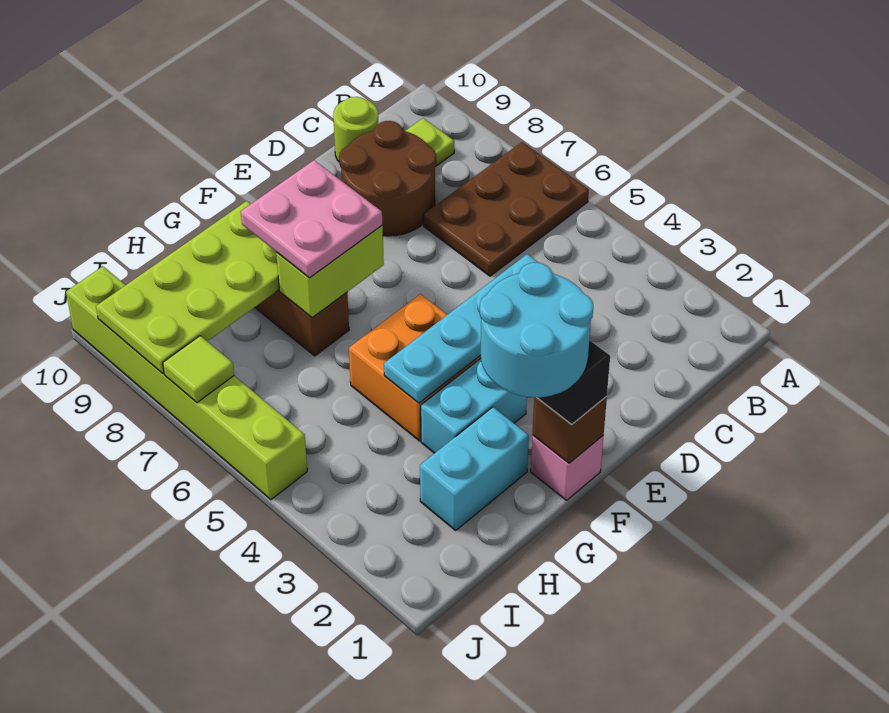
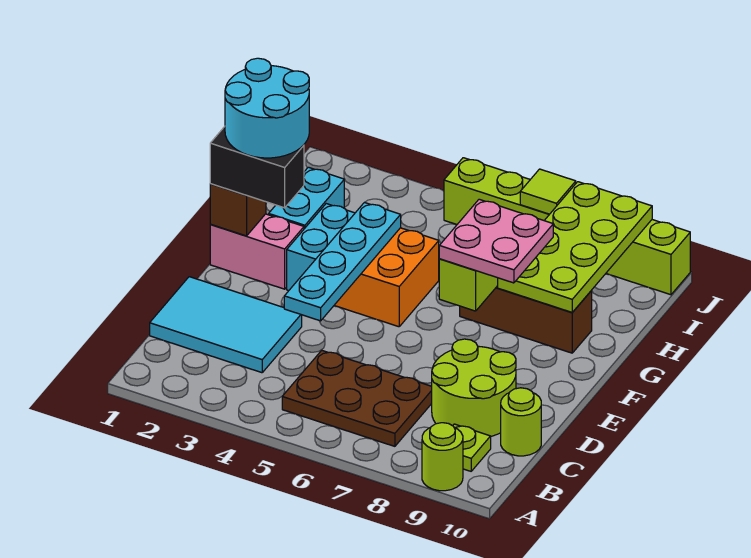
brown plate A6:C7 level 1 -> brown plate B5:C7 level 1
none -> lime round brick A9 level 1
none -> cyan tile C1:D3 level 1
brown round brick C8:D9 level 1 -> lime round brick C8:D9 level 1
pink brick F1 level 1 -> pink brick F1:F2 level 1

